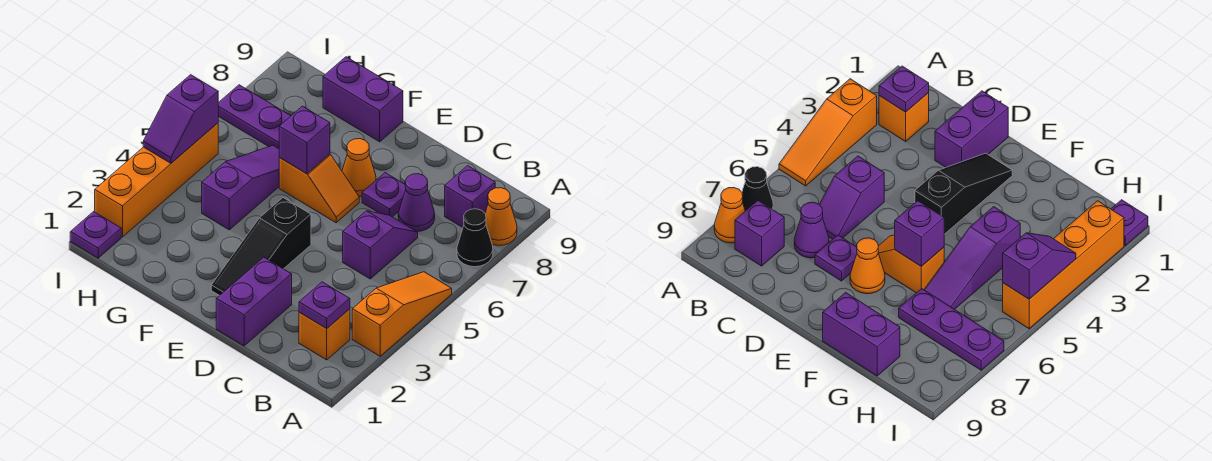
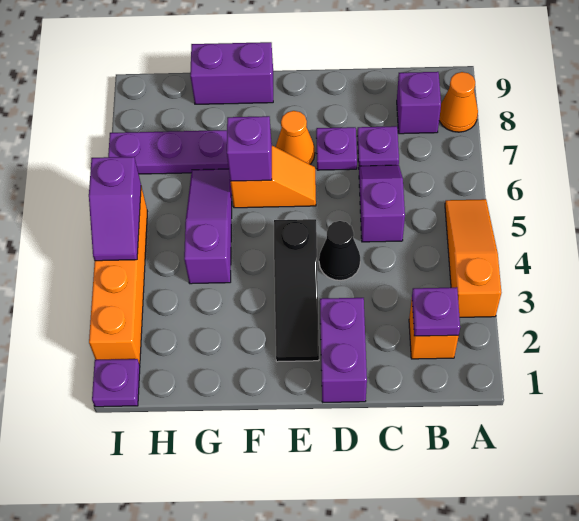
black cone A7 level 1 -> black cone D4 level 1
purple cone C7 level 1 -> purple plate C7 level 1

